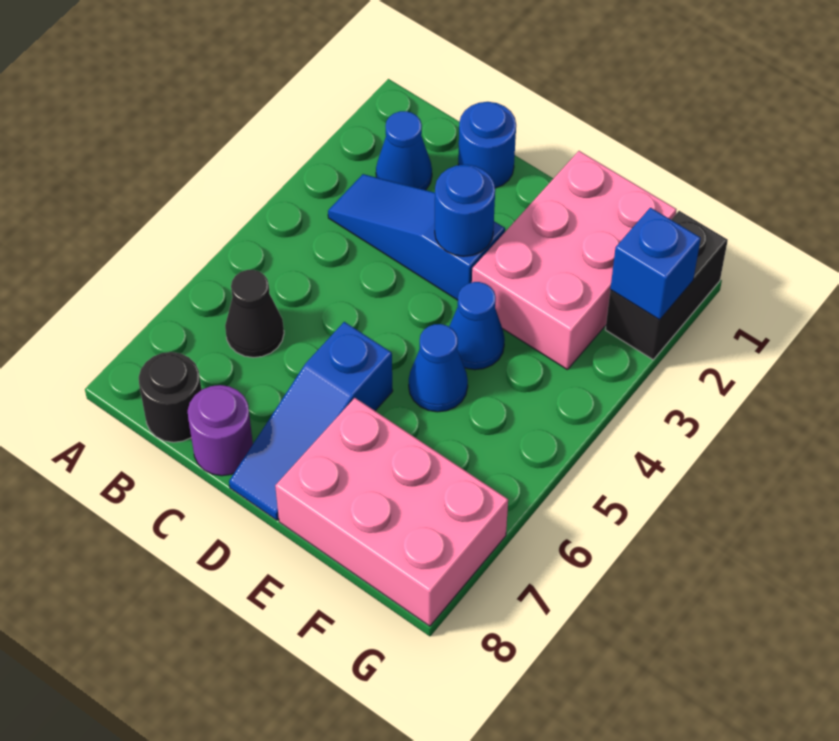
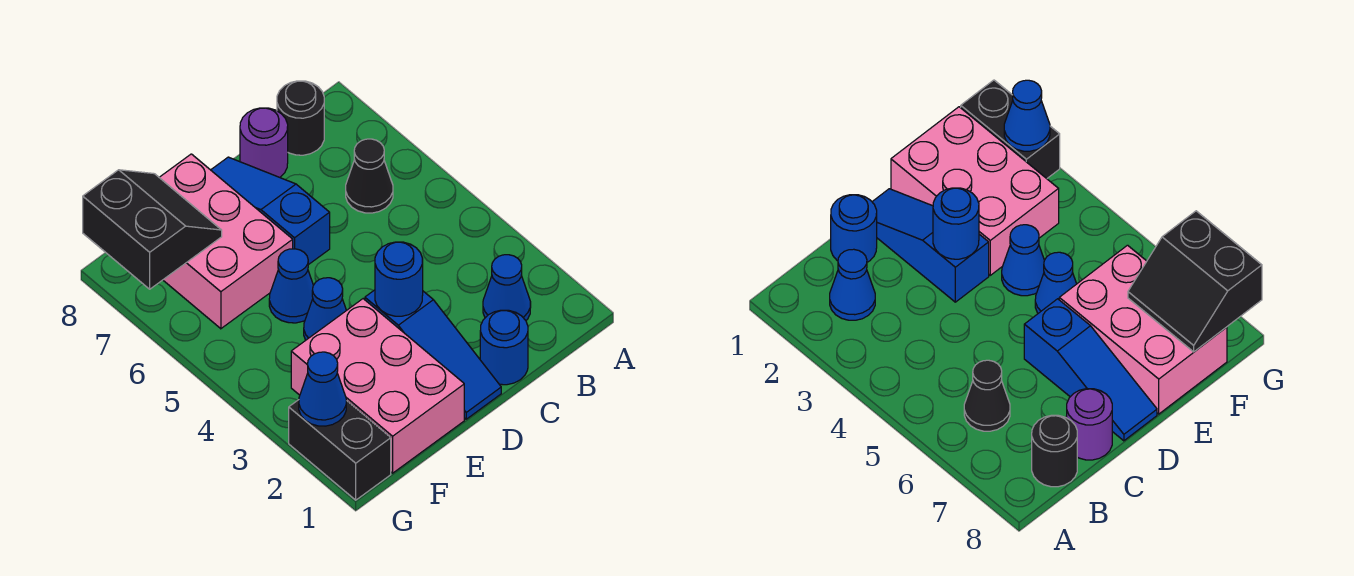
blue slope B3:D3 level 1 top D -> blue slope D1:D3 level 1 top 3
pink brick E7:G8 level 1 -> pink brick E6:F8 level 1
none -> black slope F7:G8 level 2 top G
blue brick G2 level 2 -> blue cone G2 level 2

